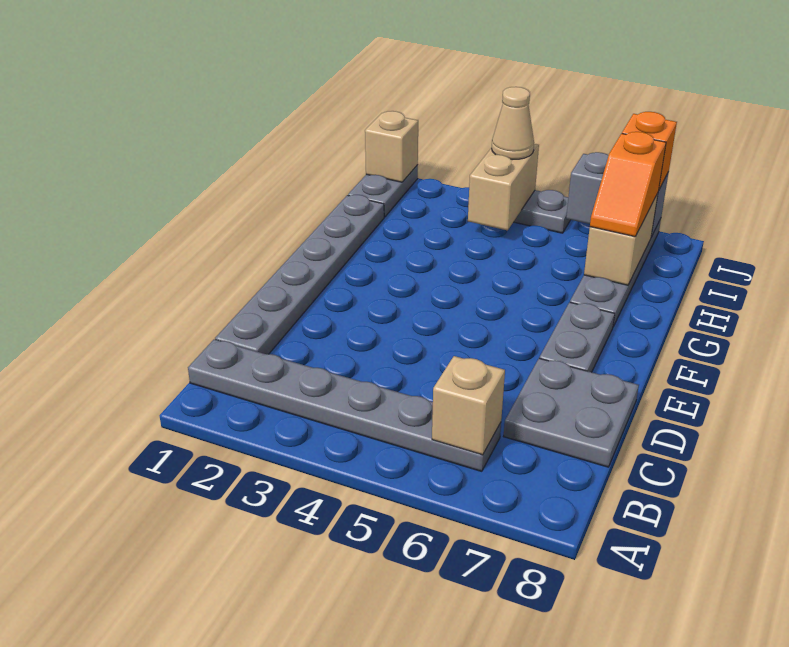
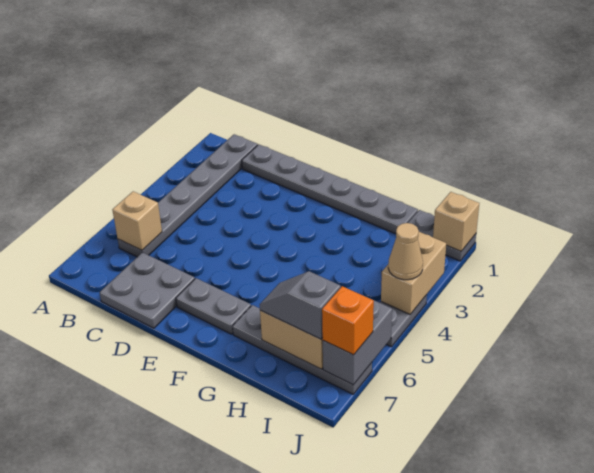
orange slope H7:I7 level 3 top I -> grey slope H7:I7 level 3 top I
tan brick I4:J4 level 2 -> tan brick J3:J4 level 2

